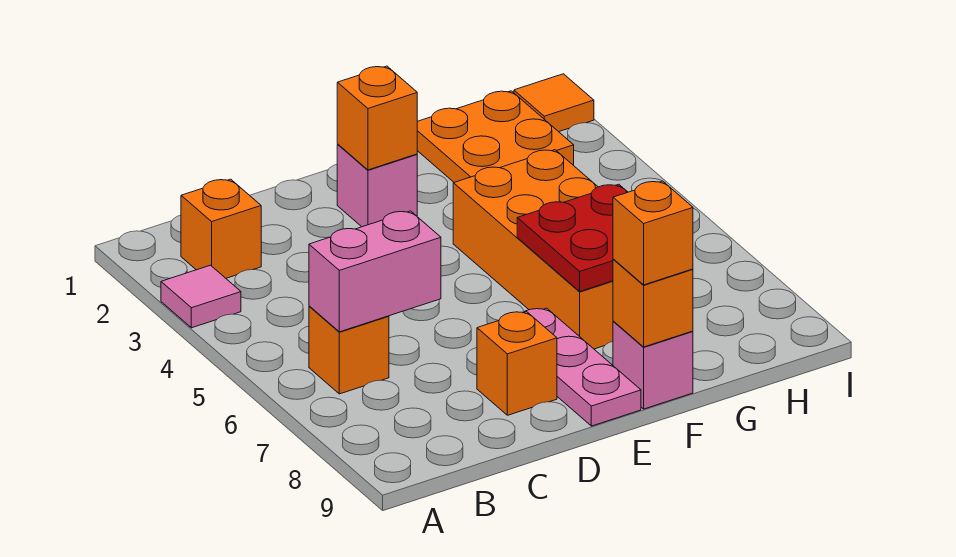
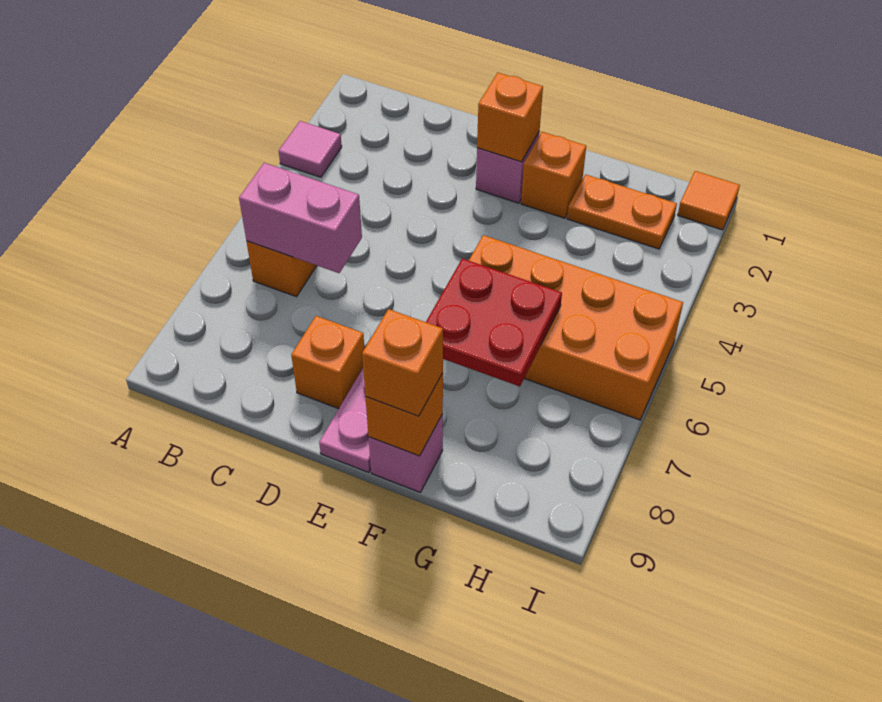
orange brick B2 level 1 -> orange brick F2 level 1
orange brick F4:G7 level 1 -> orange brick F5:I6 level 1
orange plate G1:H2 level 1 -> orange plate G2:H2 level 1

